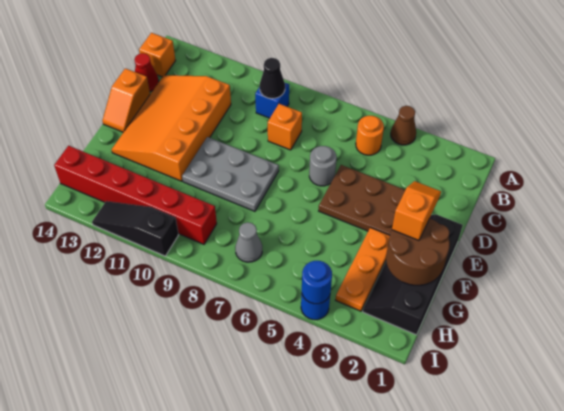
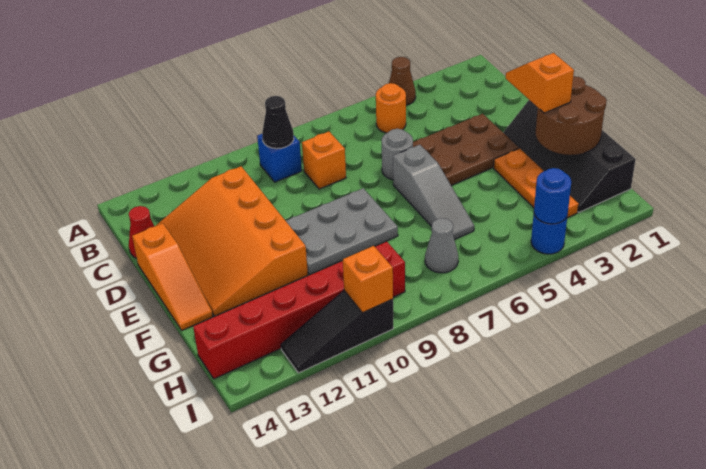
orange brick B14 level 1 -> orange brick I10 level 2
orange slope D14:E14 level 1 top D -> orange slope D14:F14 level 1 top D
none -> grey slope E6:G6 level 1 top E

